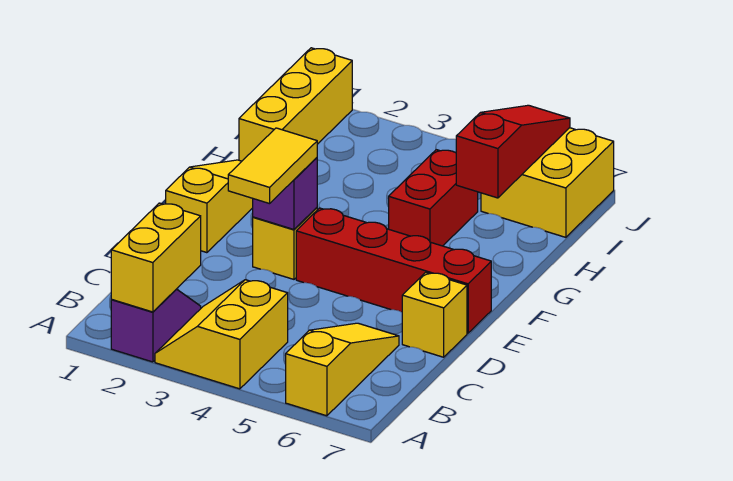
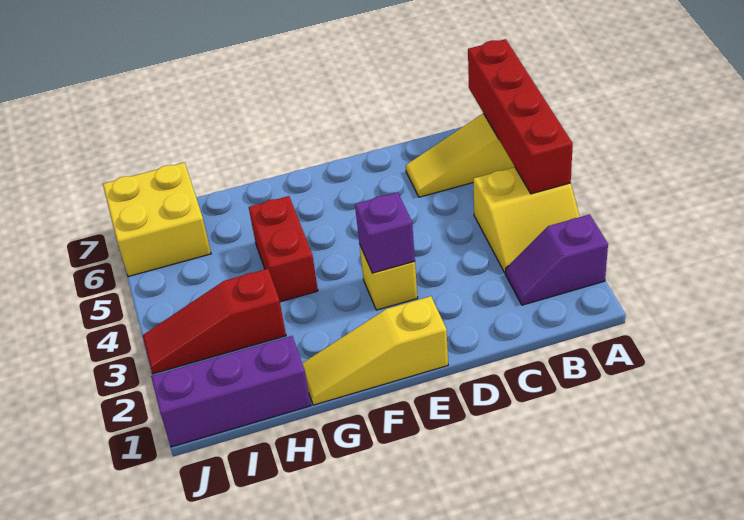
yellow brick A2:B2 level 2 -> none
yellow tile D3:E3 level 3 -> none
yellow brick D7 level 1 -> none
red brick E4:E7 level 1 -> red brick A4:A7 level 2
red brick G5:H5 level 1 -> red brick G4:G5 level 1
yellow brick H1:J1 level 1 -> purple brick H1:J1 level 1
red slope H6:J6 level 2 top H -> red slope H3:J3 level 1 top H

